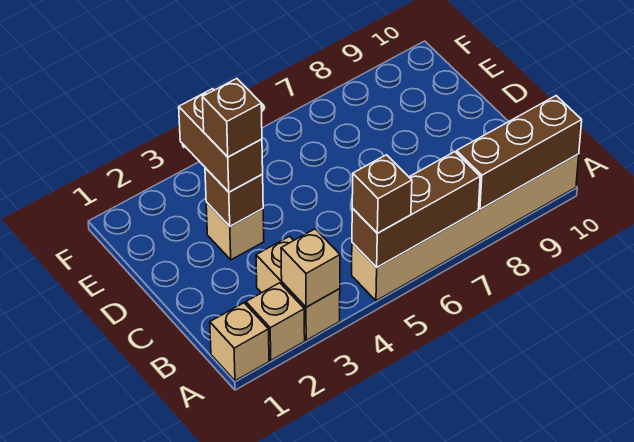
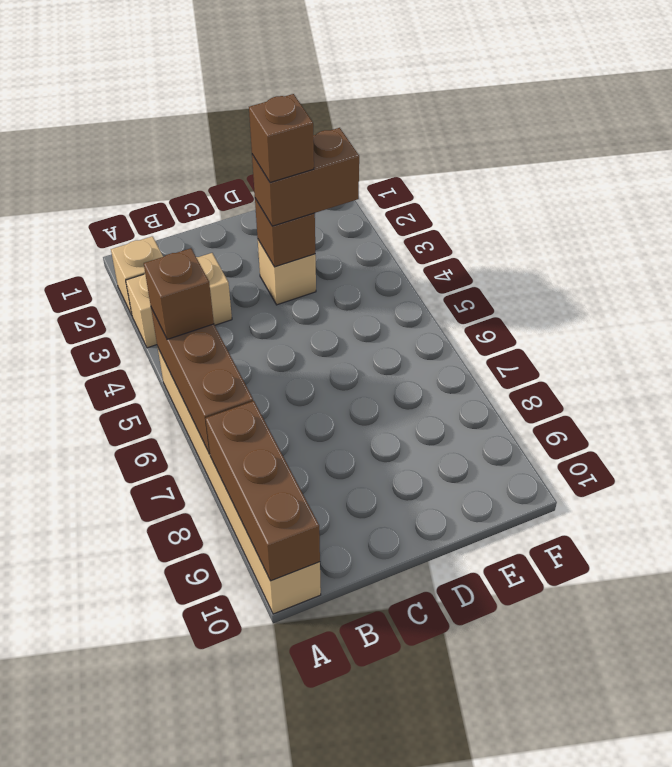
tan brick A1 level 1 -> none
tan brick A3 level 2 -> none

